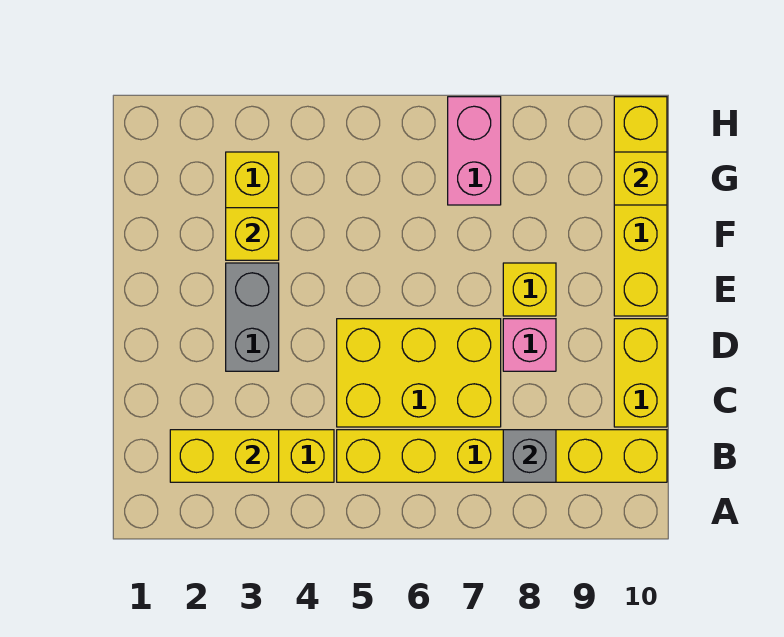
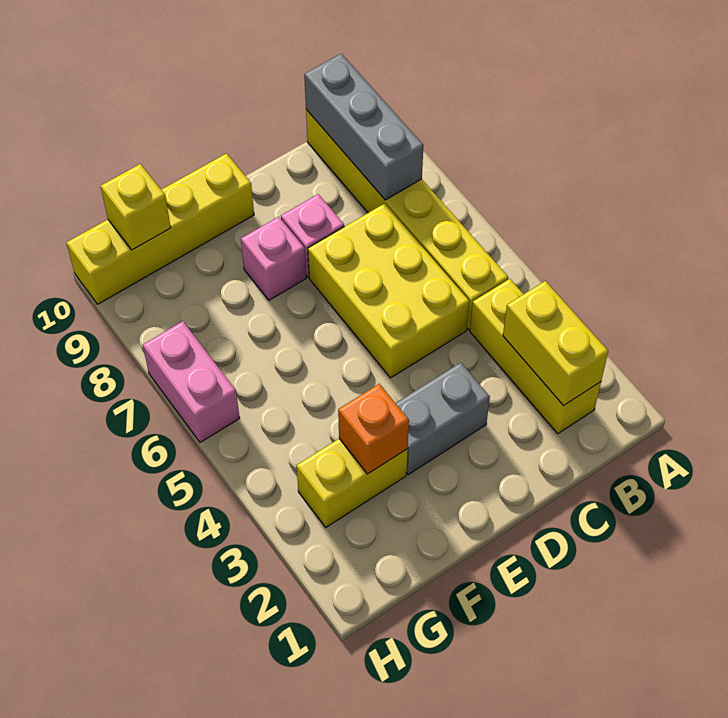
grey brick B8 level 2 -> grey brick B8:B10 level 2
yellow brick C10:D10 level 1 -> none
yellow brick E8 level 1 -> pink brick E8 level 1
yellow brick F3 level 2 -> orange brick F3 level 2
pink brick G7:H7 level 1 -> pink brick H6:H7 level 1

